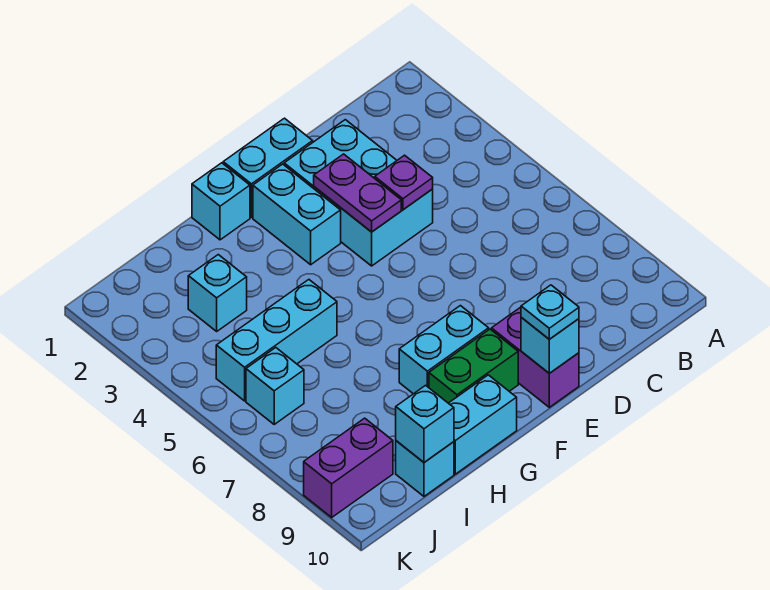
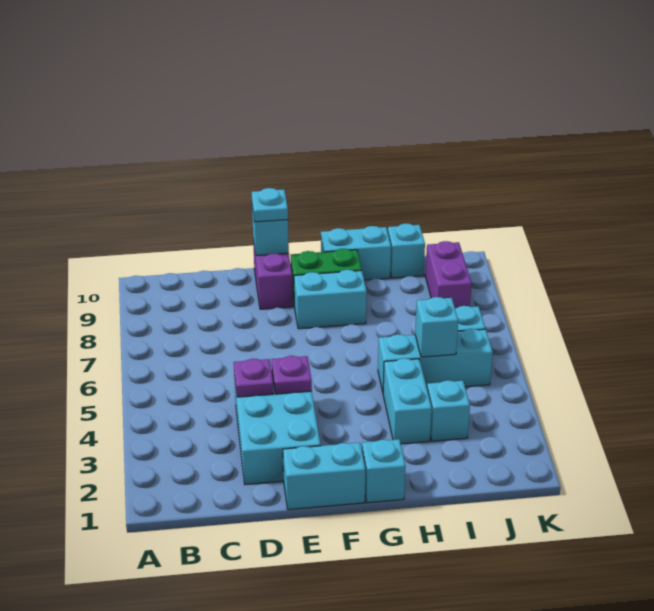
purple plate E3:E4 level 2 -> purple plate E4 level 2
cyan brick F2:F3 level 1 -> cyan brick H3:H4 level 1
cyan brick I10 level 2 -> cyan brick I5 level 2
purple brick J9:K9 level 1 -> purple brick J8:J9 level 1

